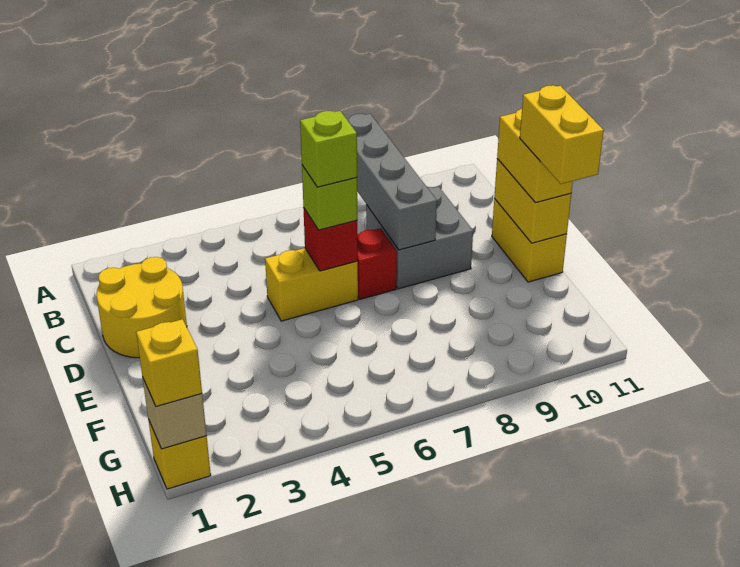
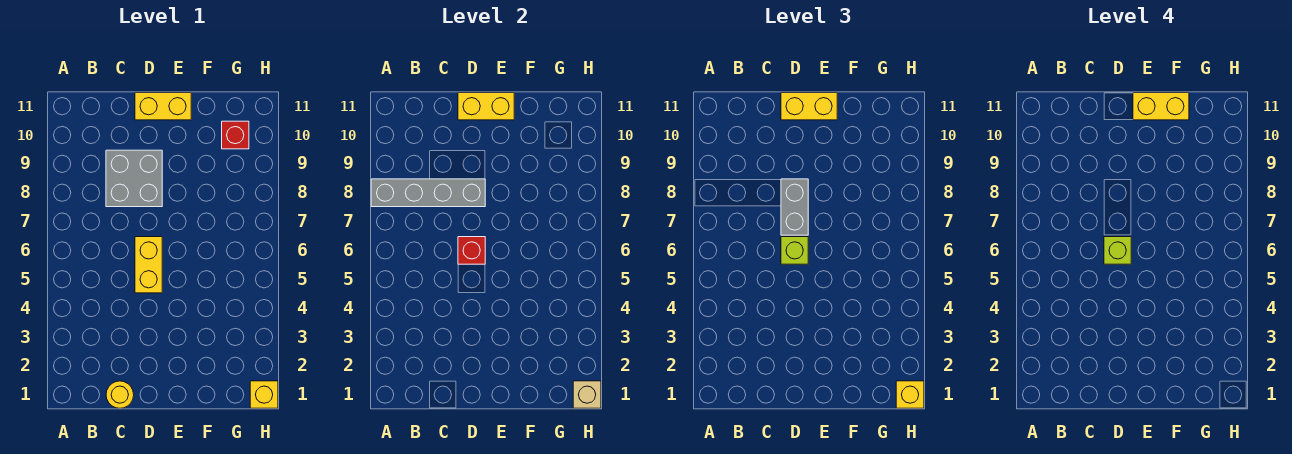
yellow round brick C1:D2 level 1 -> yellow round brick C1 level 1
red brick D7 level 1 -> red brick G10 level 1
none -> grey brick D7:D8 level 3

